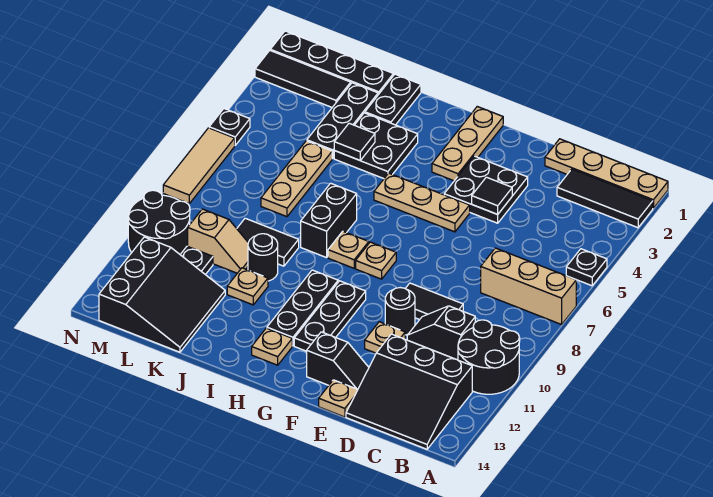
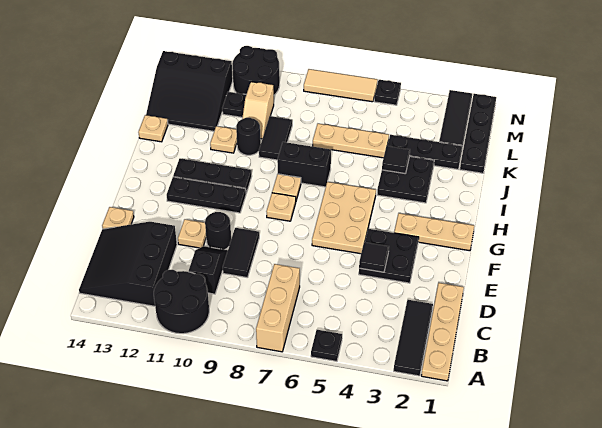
black slope E13:F13 level 1 top F -> none
tan plate F5:H5 level 1 -> tan plate F5:H6 level 1
tan plate H13 level 1 -> tan plate J14 level 1
black plate J1:J2 level 1 -> none

